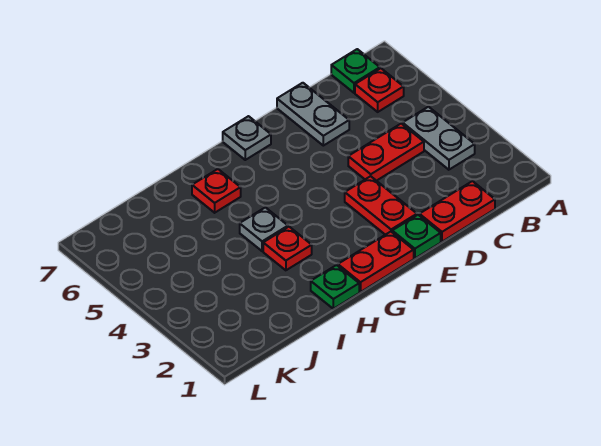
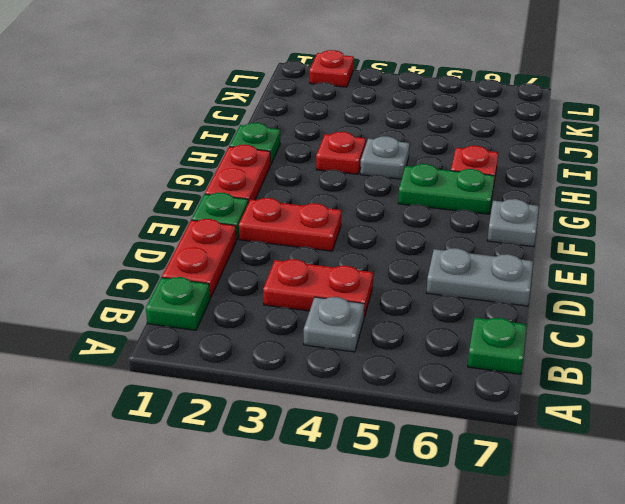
none -> green plate B1 level 1
grey plate B3:B4 level 1 -> grey plate B4 level 1
red plate B6 level 1 -> red plate L2 level 1
red plate C4:D4 level 1 -> red plate C3:C4 level 1
none -> green plate G5:G6 level 1

